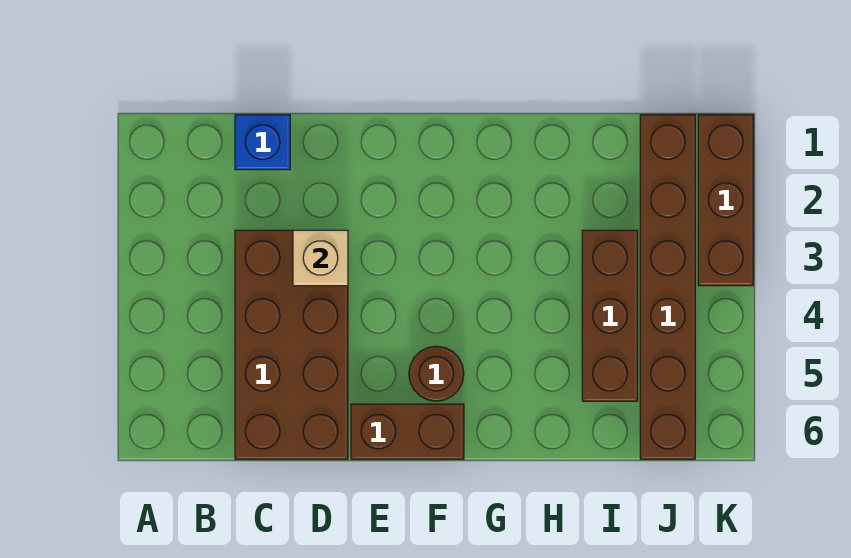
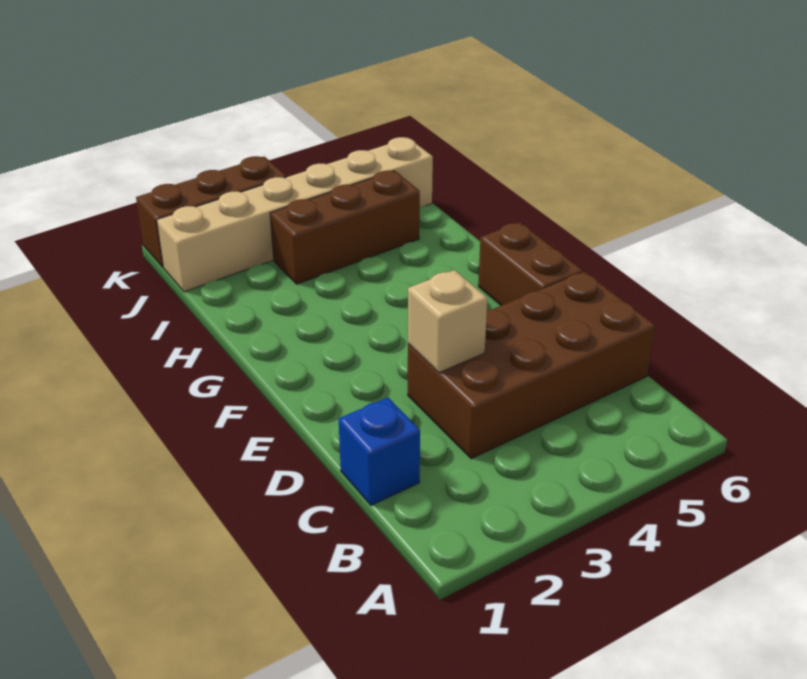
brown round brick F5 level 1 -> none
brown brick J1:J6 level 1 -> tan brick J1:J6 level 1

